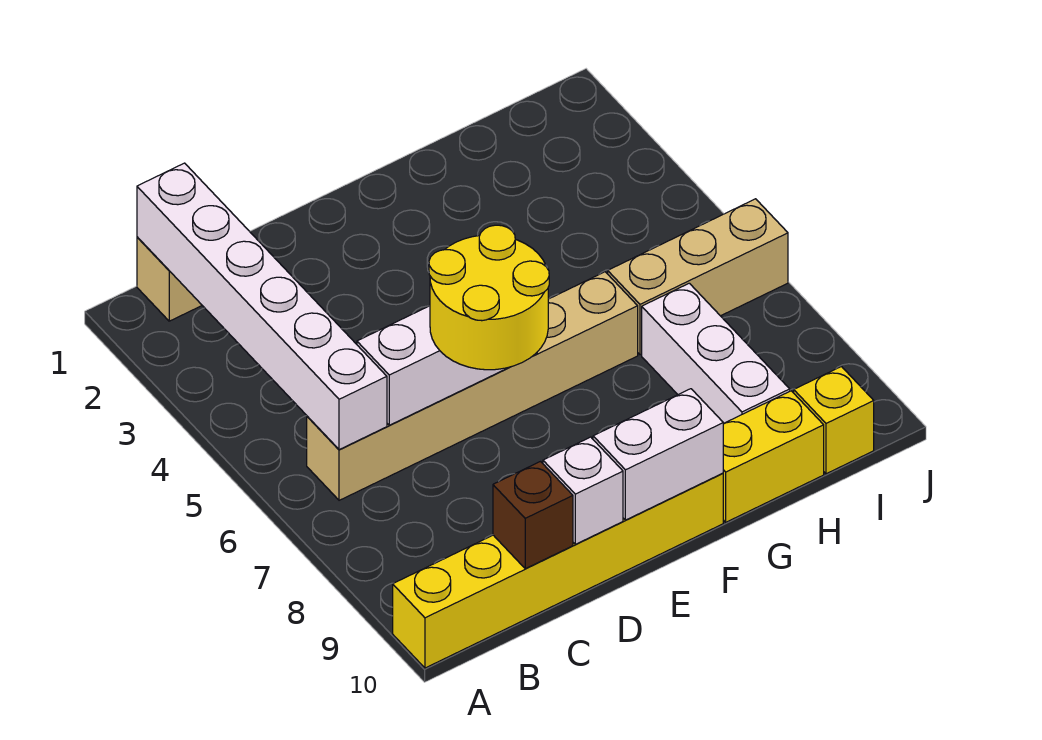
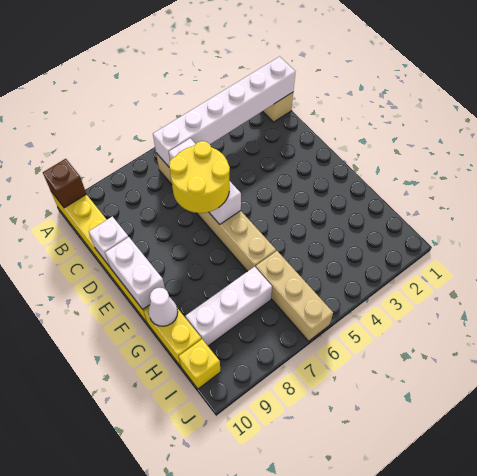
brown brick C10 level 2 -> brown brick A10 level 2
none -> white cone G10 level 2

